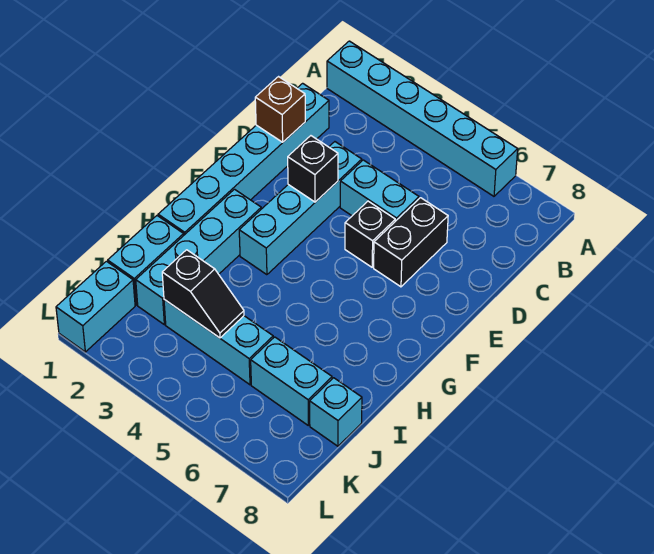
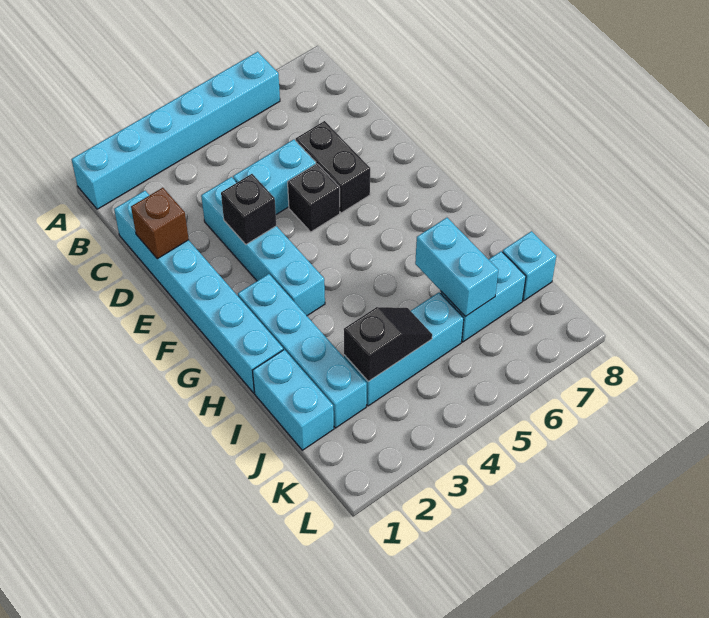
cyan brick K1:L1 level 1 -> cyan brick I6:J6 level 2

